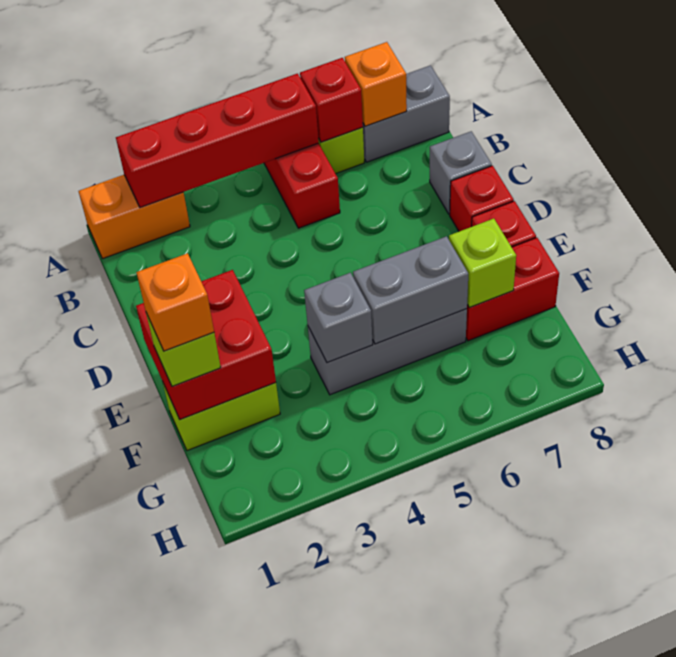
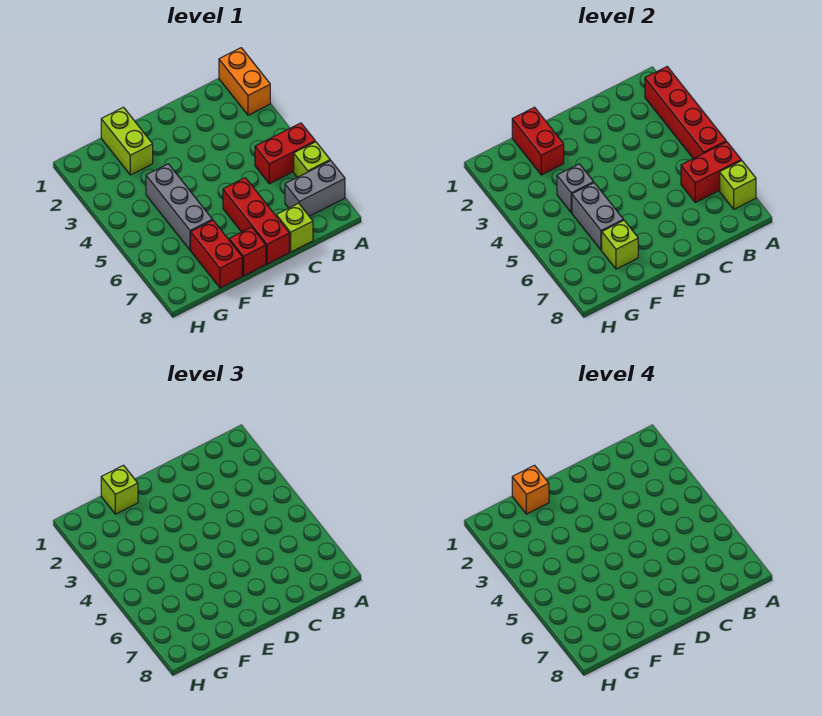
red brick A6 level 2 -> red brick A6:B6 level 2
grey brick A7:A8 level 1 -> grey brick A7:B7 level 1
orange brick A7 level 2 -> lime brick A7 level 2
grey brick C8 level 1 -> lime brick C8 level 1
red brick D8 level 1 -> red brick D6:D8 level 1
red brick E1:F2 level 2 -> red brick F1:F2 level 2

